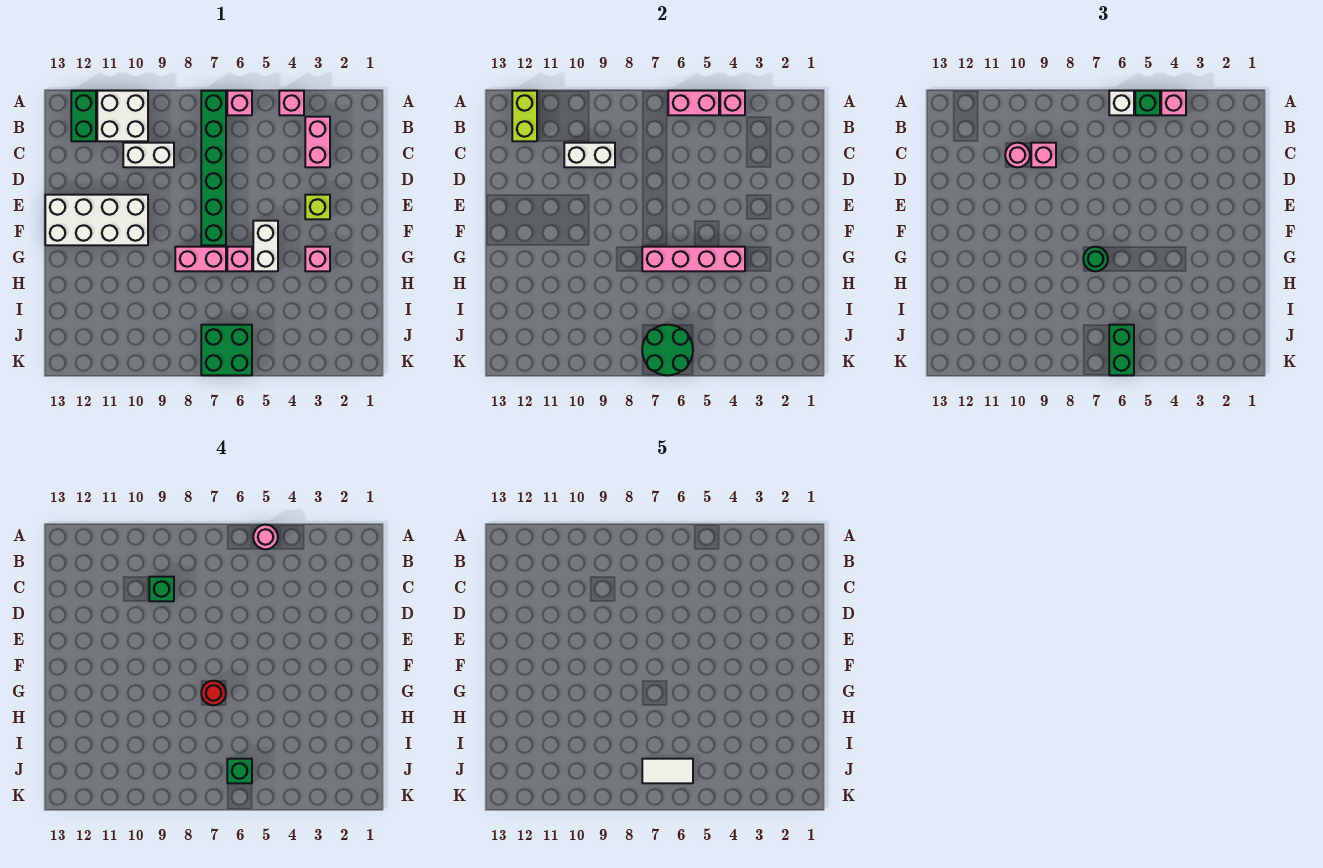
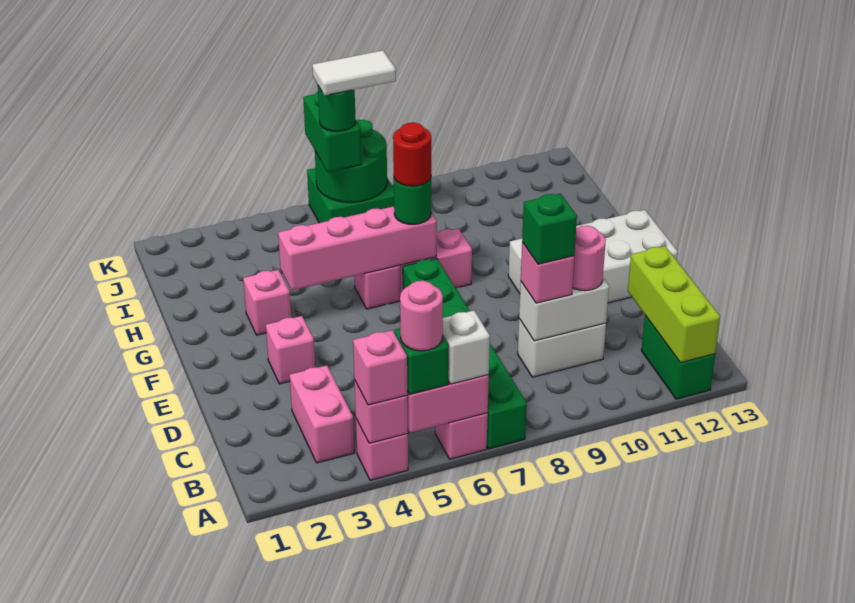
white brick A10:B11 level 1 -> none
lime brick A12:B12 level 2 -> lime brick A12:C12 level 2
lime brick E3 level 1 -> pink brick E3 level 1
white brick F5:G5 level 1 -> none
green brick J6 level 4 -> green round brick J6 level 4

